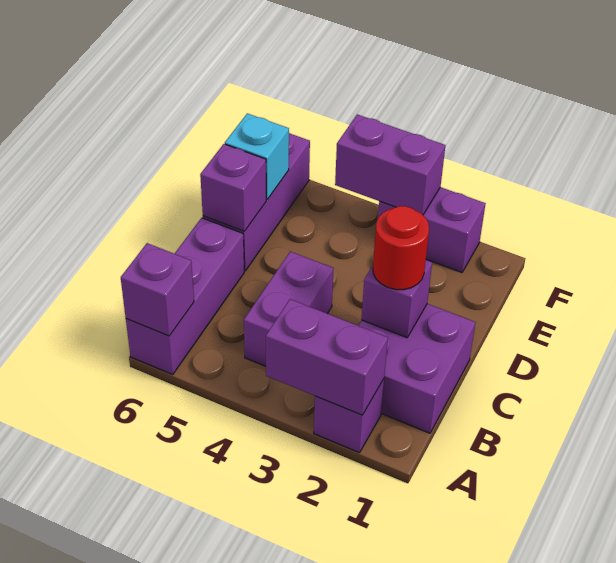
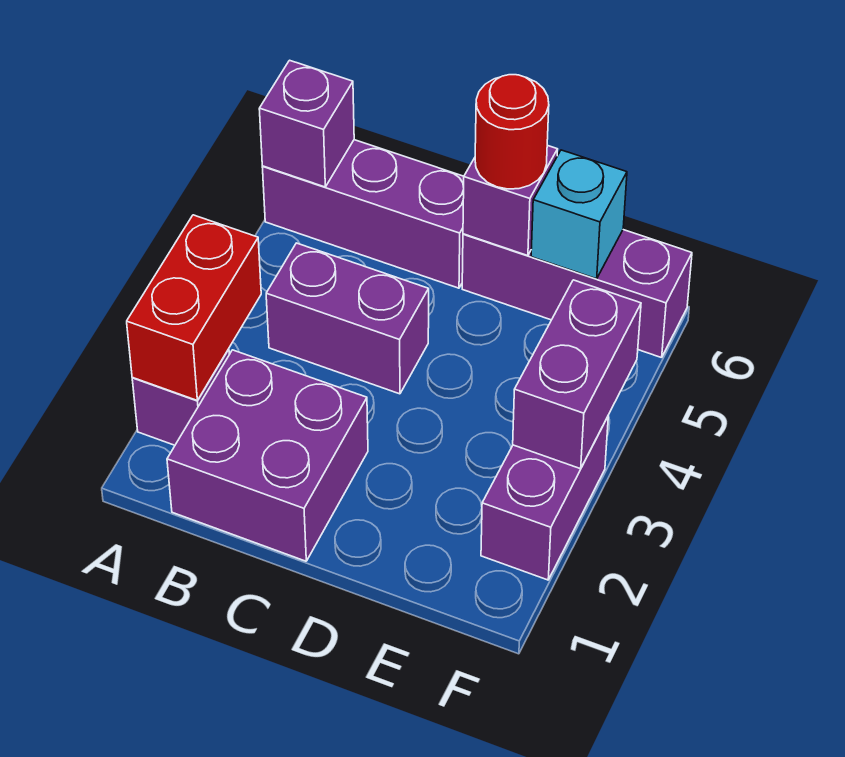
purple brick A2:A3 level 2 -> red brick A2:A3 level 2
purple brick C2 level 2 -> none
red round brick C2 level 3 -> red round brick D6 level 3

